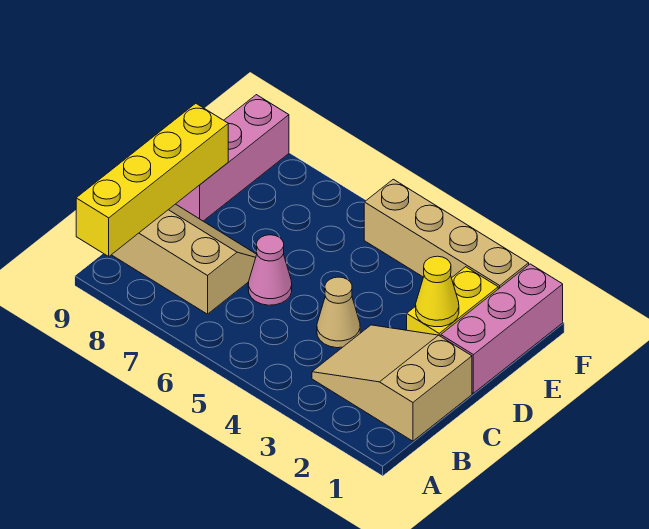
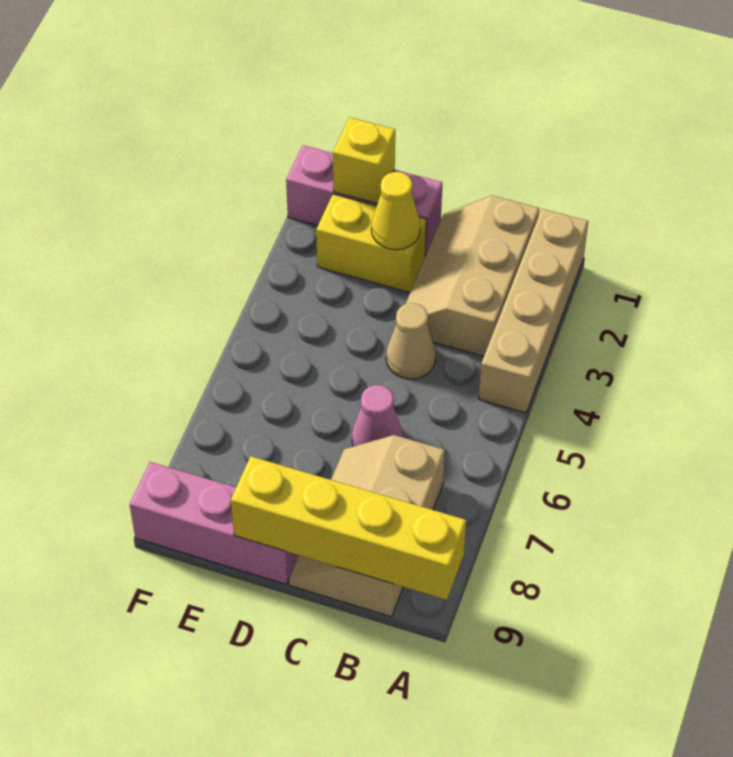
tan slope B1:C3 level 1 top 1 -> tan slope B1:C3 level 1 top B
none -> yellow brick E1 level 2
tan brick F2:F5 level 1 -> tan brick A1:A4 level 1

